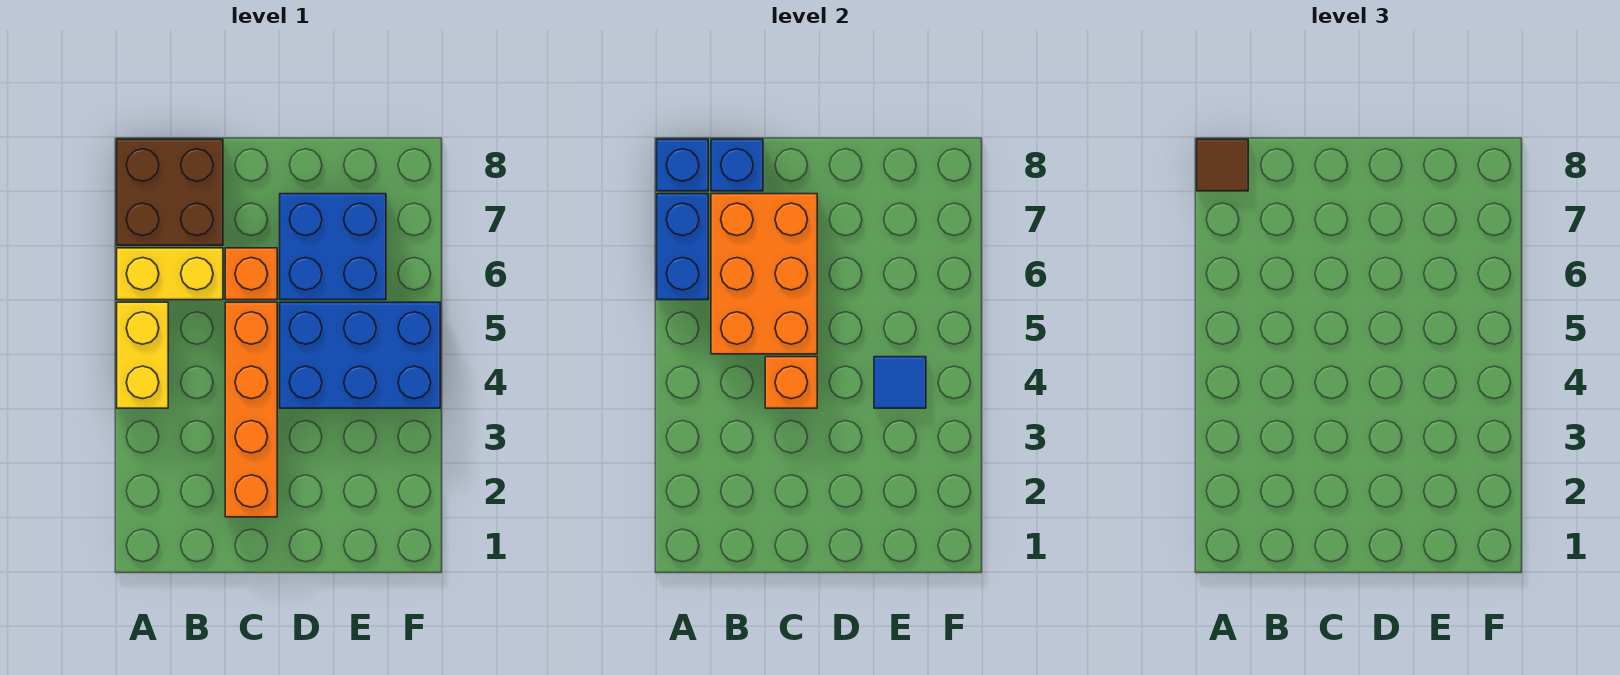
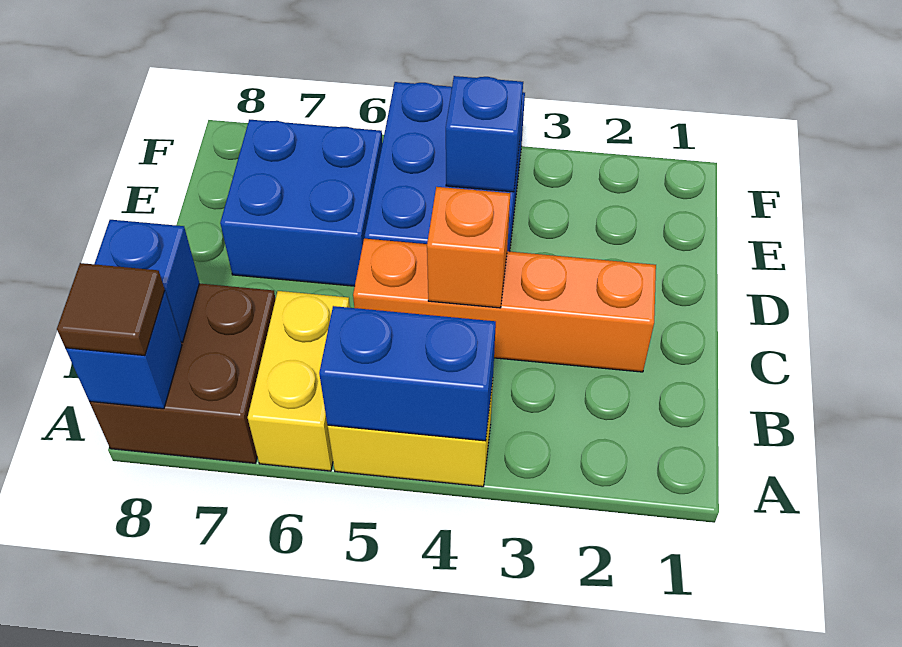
blue brick A6:A7 level 2 -> blue brick A4:A5 level 2
orange brick B5:C7 level 2 -> none
orange brick C6 level 1 -> none
blue tile E4 level 2 -> blue brick E4 level 2

